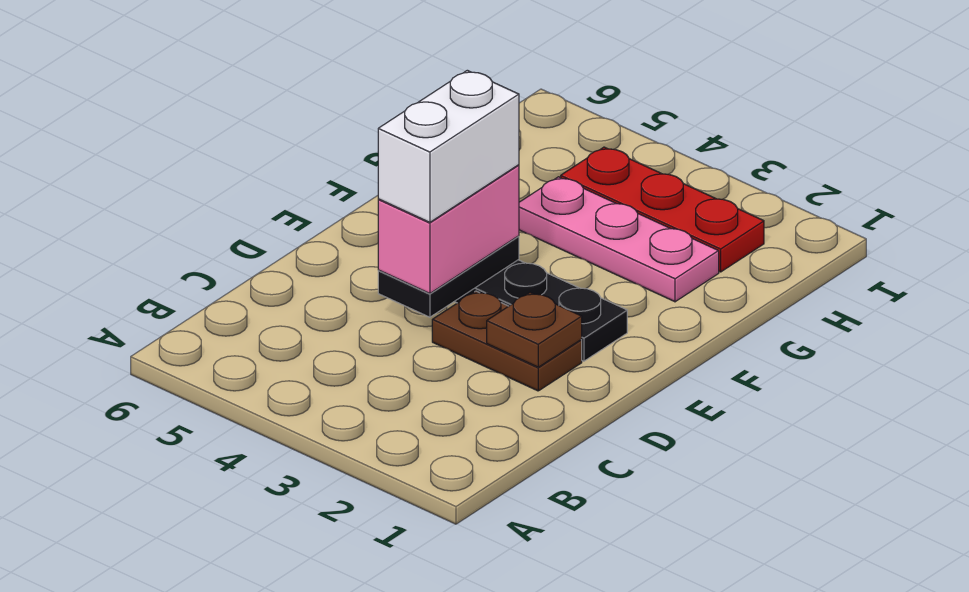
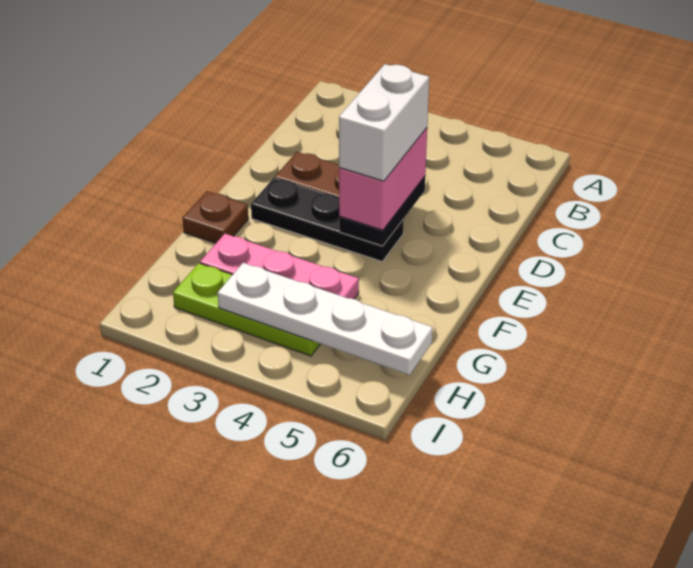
brown plate D2 level 2 -> brown plate F1 level 1
red plate H2:H4 level 1 -> lime plate H2:H4 level 1
none -> white plate H3:H6 level 2

